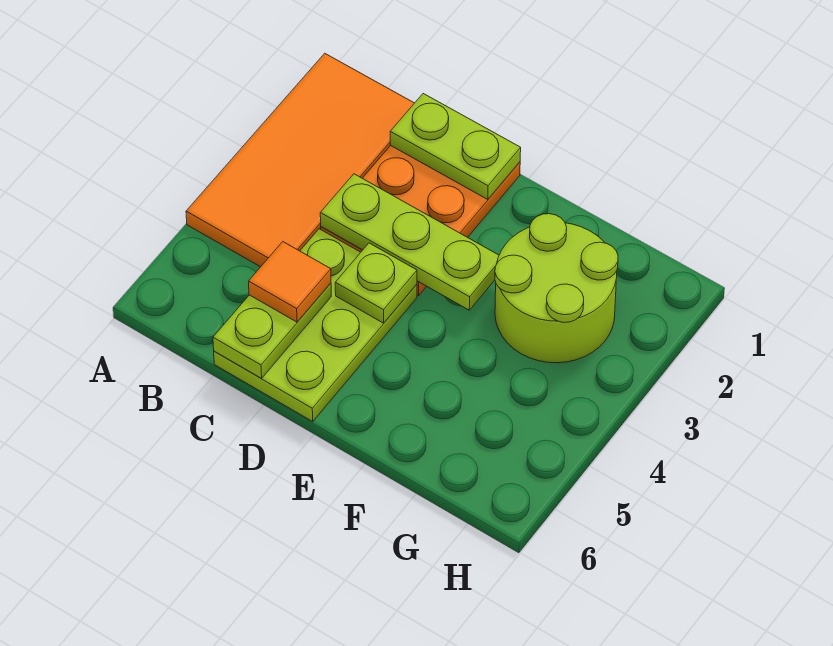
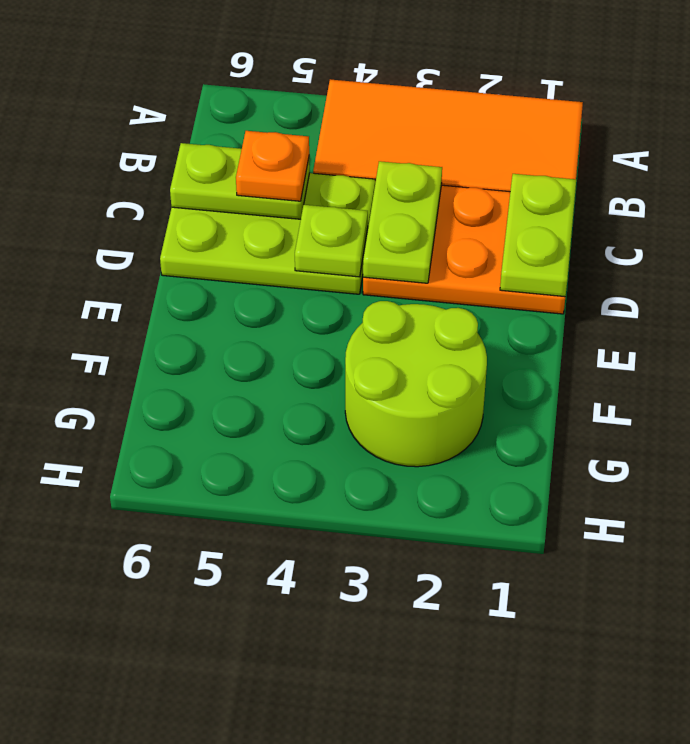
lime plate C3:E3 level 2 -> lime plate C3:D3 level 2
orange tile C5 level 3 -> orange plate C5 level 3

